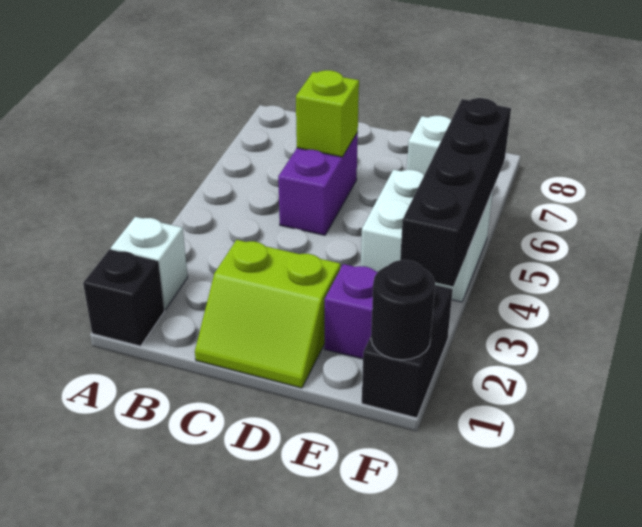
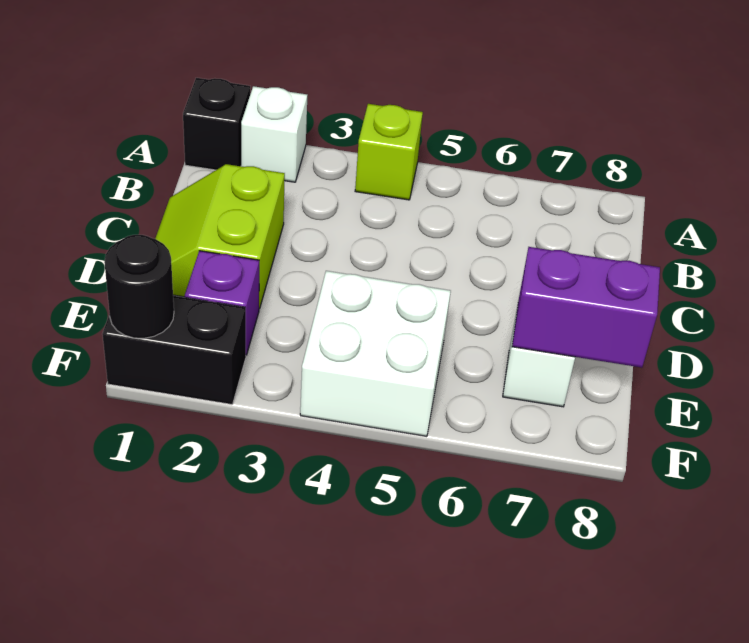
purple brick C5:C6 level 1 -> purple brick E7:E8 level 2
lime brick C6 level 2 -> lime brick A4 level 1
black brick F3:F6 level 2 -> none

